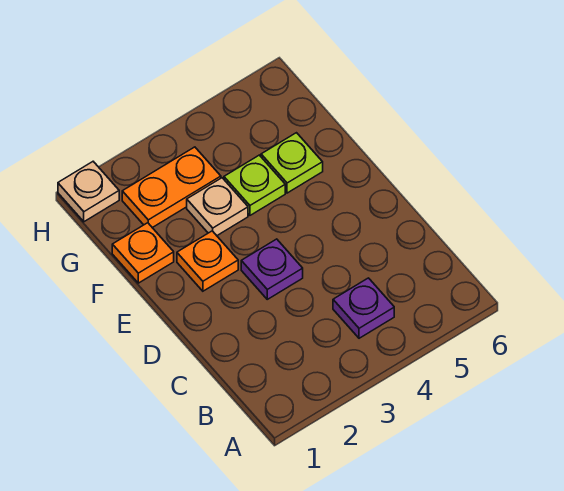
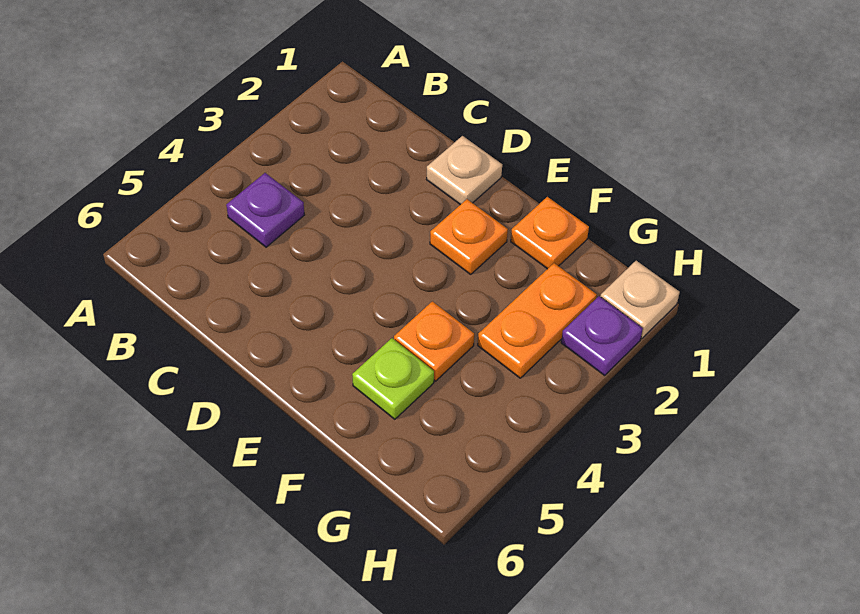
purple plate D3 level 1 -> purple plate H2 level 1
tan plate F3 level 1 -> tan plate D1 level 1
lime plate F4 level 1 -> orange plate F4 level 1

